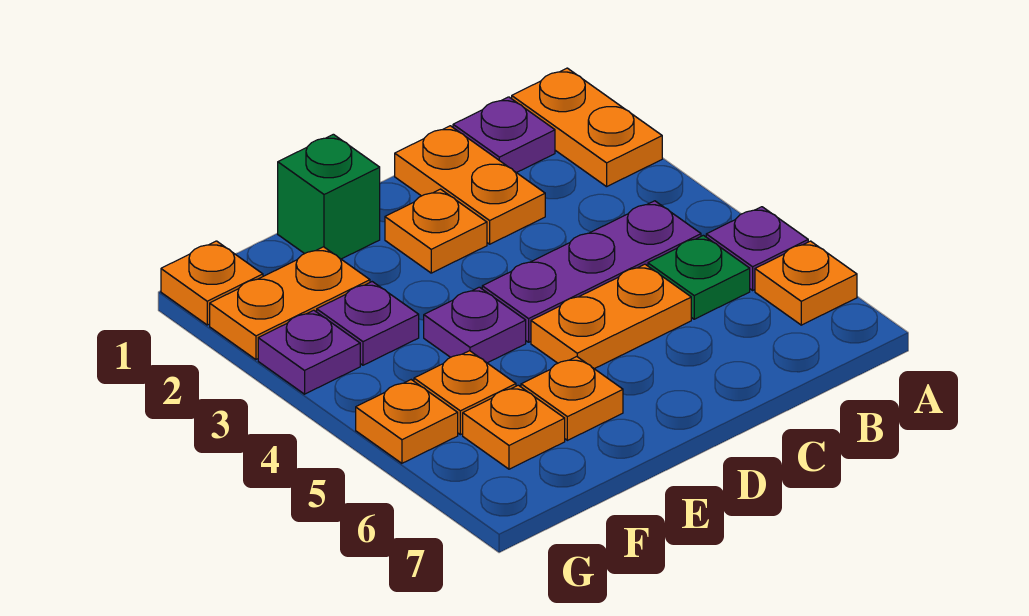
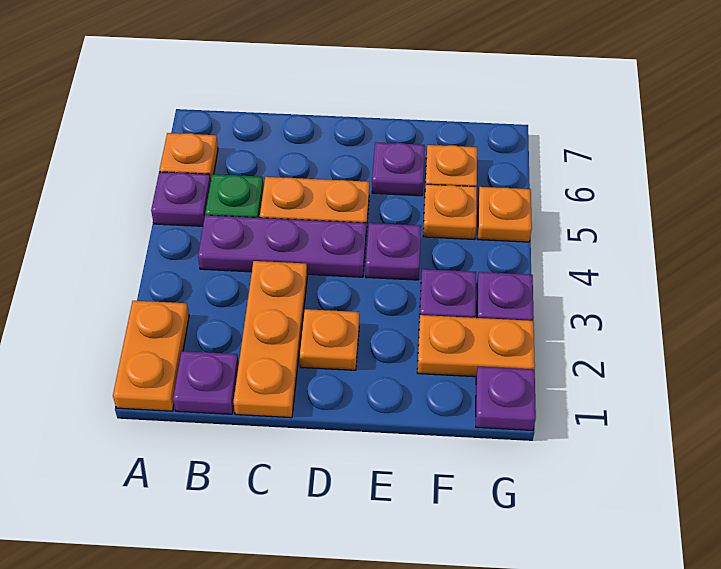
orange plate C1:C2 level 1 -> orange plate C1:C3 level 1
green brick E1 level 1 -> none
orange plate E6 level 1 -> purple plate E6 level 1
orange plate G1 level 1 -> purple plate G1 level 1

